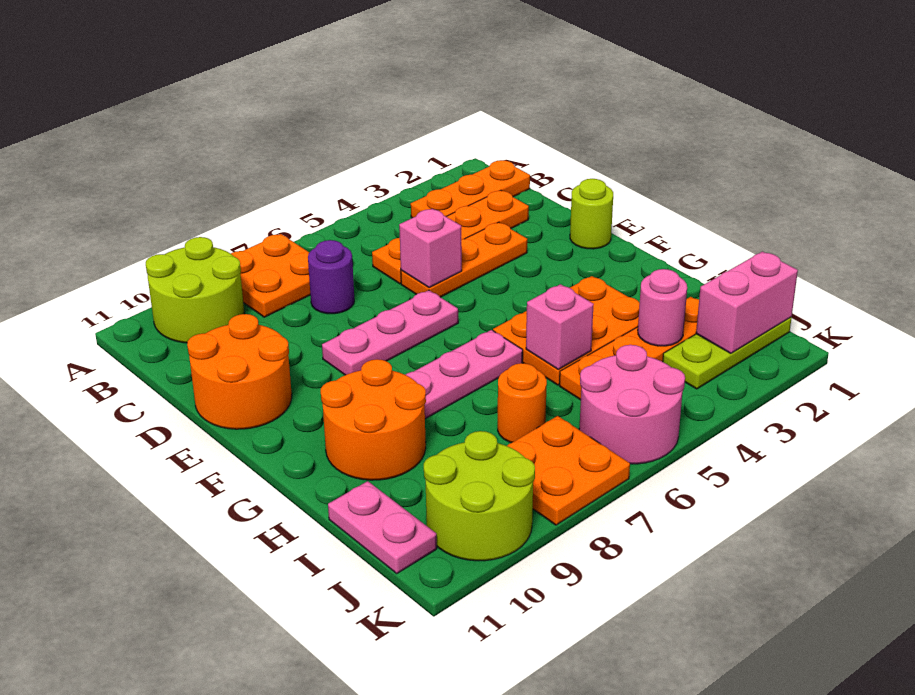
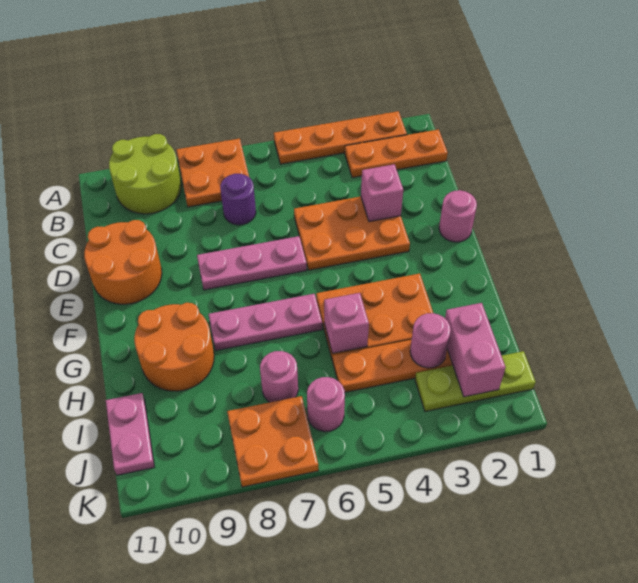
orange plate C2:C5 level 1 -> orange plate A2:A5 level 1
orange plate D3:D5 level 1 -> orange plate D3:E5 level 1
pink brick D5 level 2 -> pink brick D3 level 2
lime round brick E1 level 1 -> pink round brick E1 level 1
orange round brick I7 level 1 -> pink round brick I7 level 1
pink brick J1:J2 level 2 -> pink brick I2:J2 level 2
pink round brick J5:K6 level 1 -> pink round brick J6 level 1
lime round brick J9:K10 level 1 -> none

